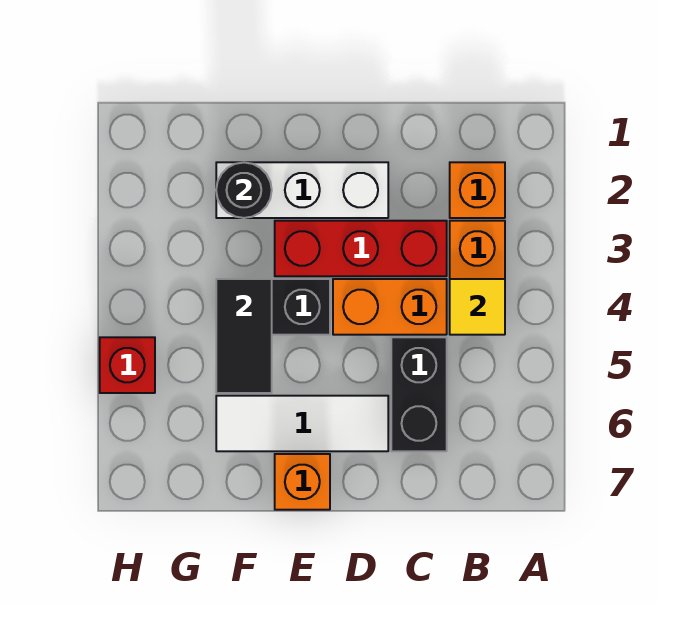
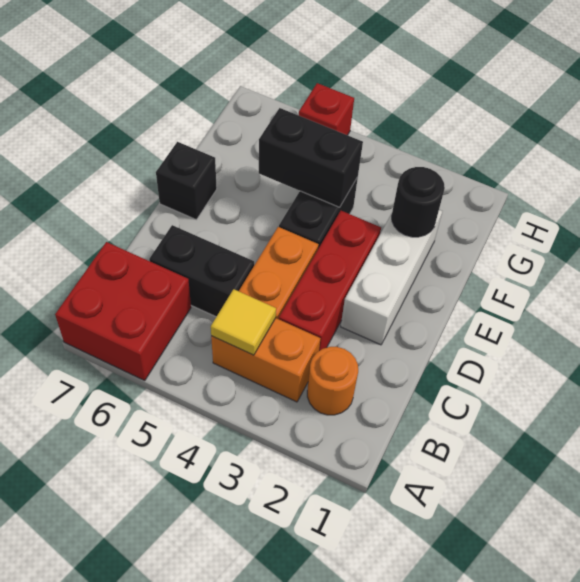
none -> red brick A6:B7 level 1
orange brick B2 level 1 -> orange round brick B2 level 1
white tile D6:F6 level 1 -> none
orange brick E7 level 1 -> black brick E7 level 1
black tile F4:F5 level 2 -> black brick F4:F5 level 2

